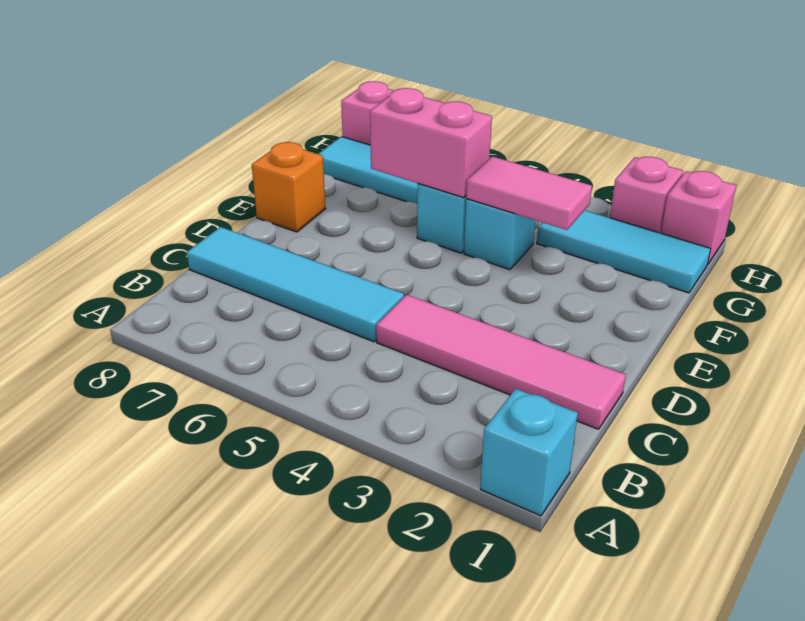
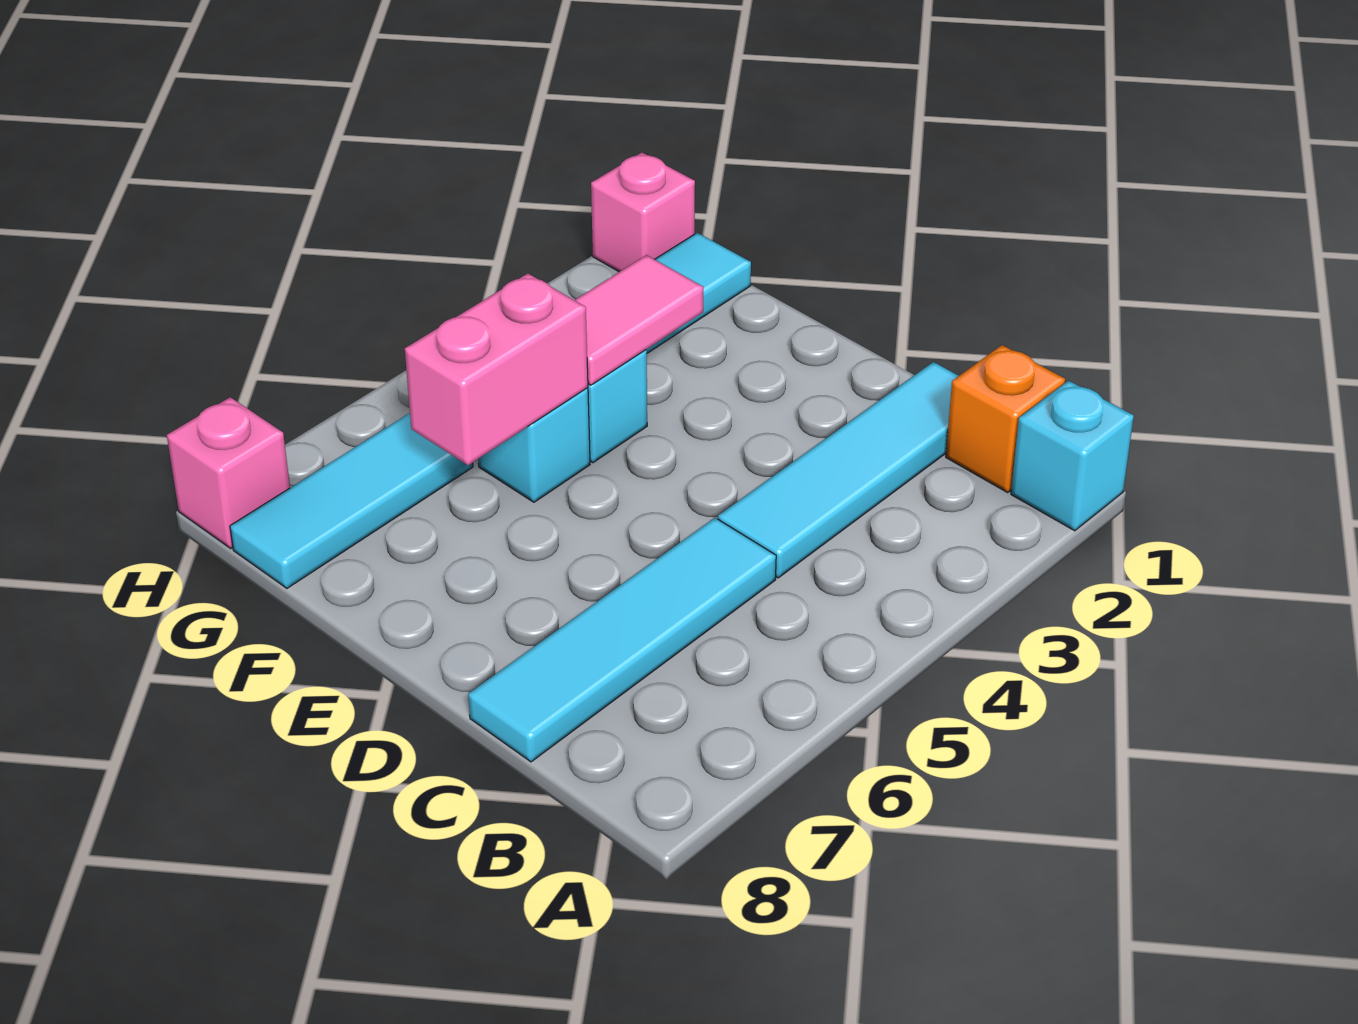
pink tile C1:C4 level 1 -> cyan tile C1:C4 level 1
orange brick E8 level 1 -> orange brick B1 level 1
pink brick H2 level 1 -> none

